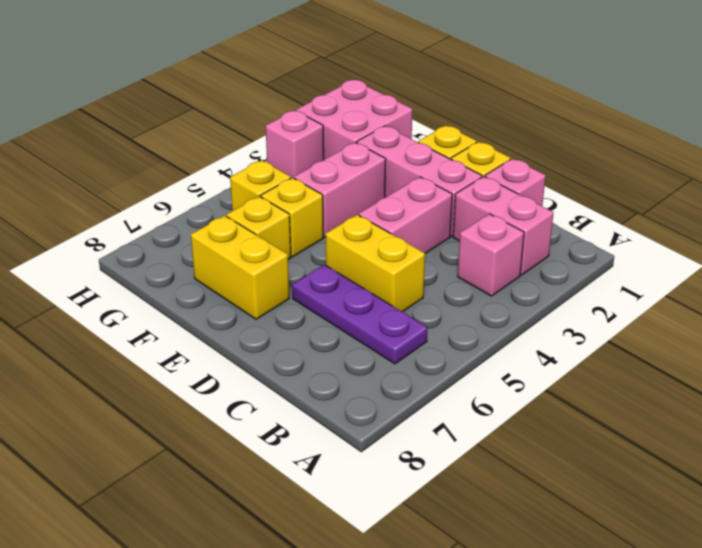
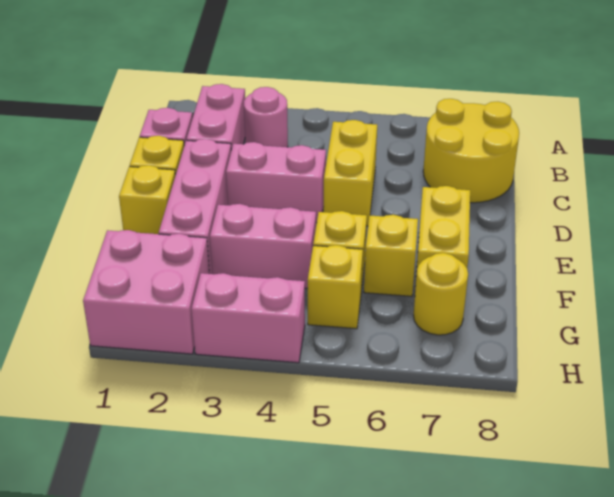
pink brick B3 level 1 -> pink round brick B3 level 1
purple plate B6:D6 level 1 -> none
none -> yellow round brick B7:C8 level 1
none -> yellow round brick G7 level 1
pink brick H3 level 1 -> pink brick H3:H4 level 1

